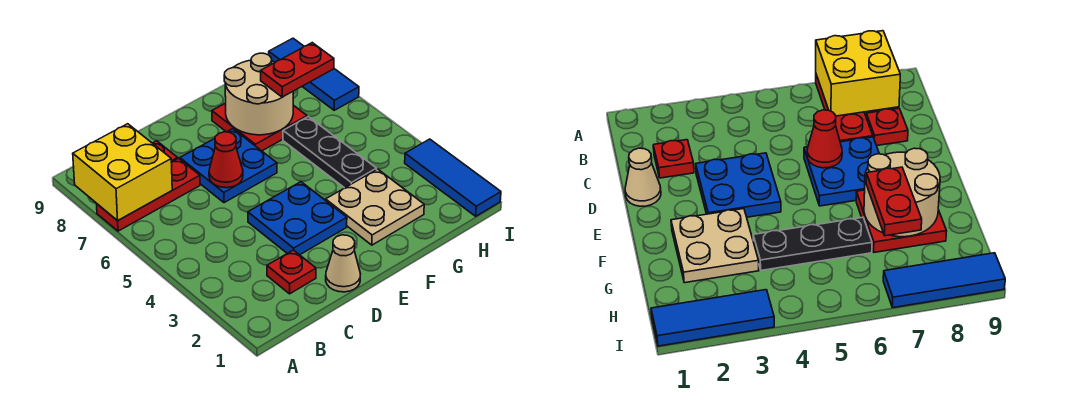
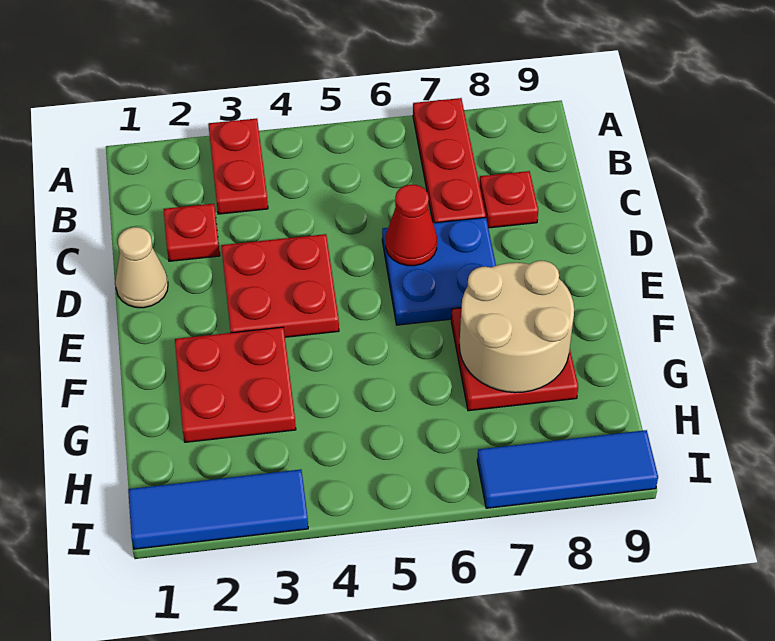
yellow brick A7:B8 level 2 -> none
blue plate D3:E4 level 1 -> red plate D3:E4 level 1
tan plate F2:G3 level 1 -> red plate F2:G3 level 1
black plate G4:G6 level 1 -> none
red plate G7:H7 level 3 -> red plate A3:B3 level 1

